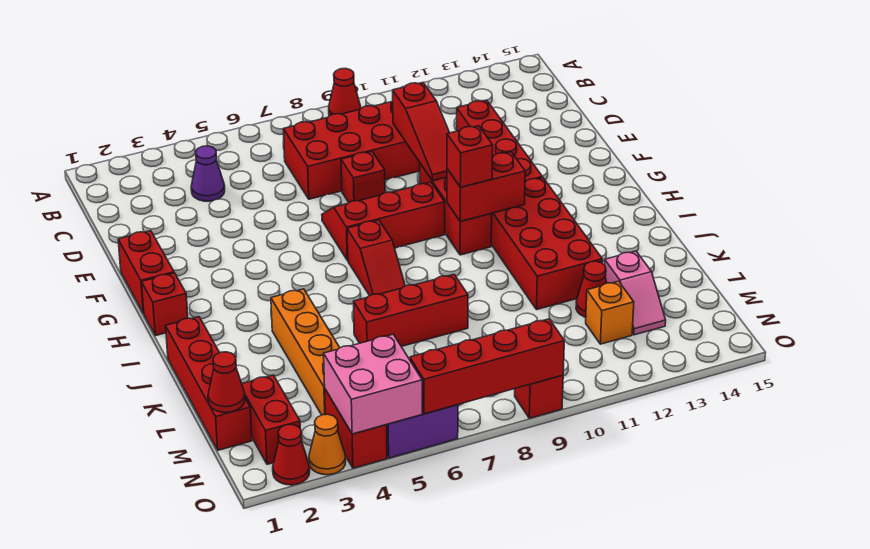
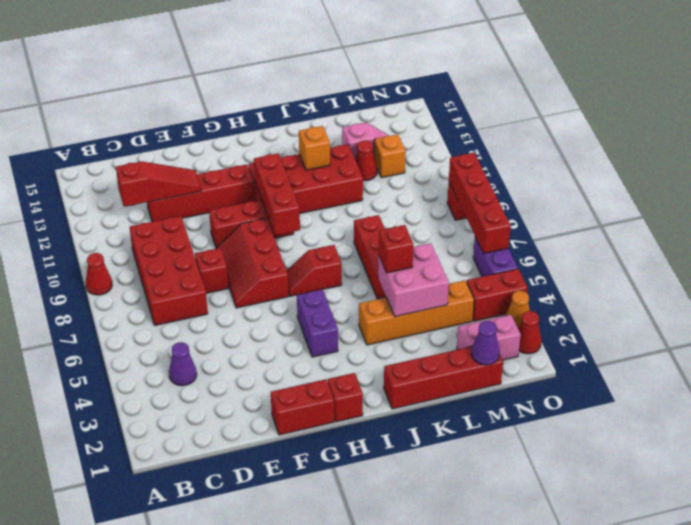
red slope D10:F10 level 2 top D -> red slope C12:E12 level 2 top C
none -> purple brick H4:H5 level 1
red slope H7:I7 level 1 top H -> red slope H7:I7 level 1 top I
red brick H10:H11 level 2 -> red brick H9:H11 level 2
red brick H10 level 3 -> red brick K5 level 3
none -> orange brick J12 level 2
red cone M1 level 2 -> purple cone M1 level 2
red brick M2:N2 level 1 -> pink brick M2:N2 level 1
pink brick N4:O5 level 2 -> pink brick K4:L5 level 2

